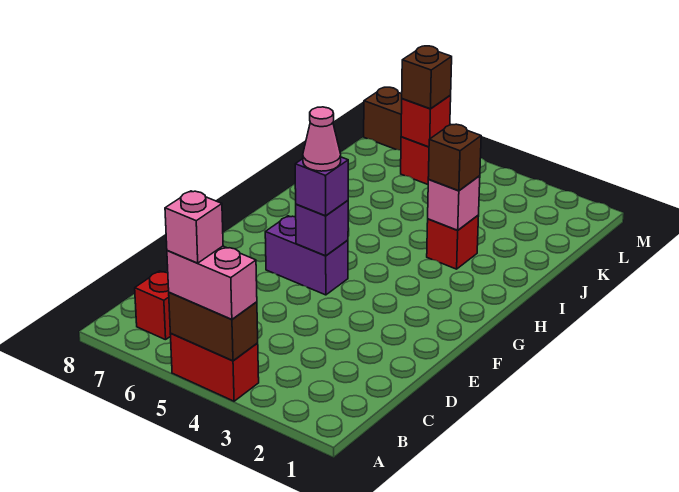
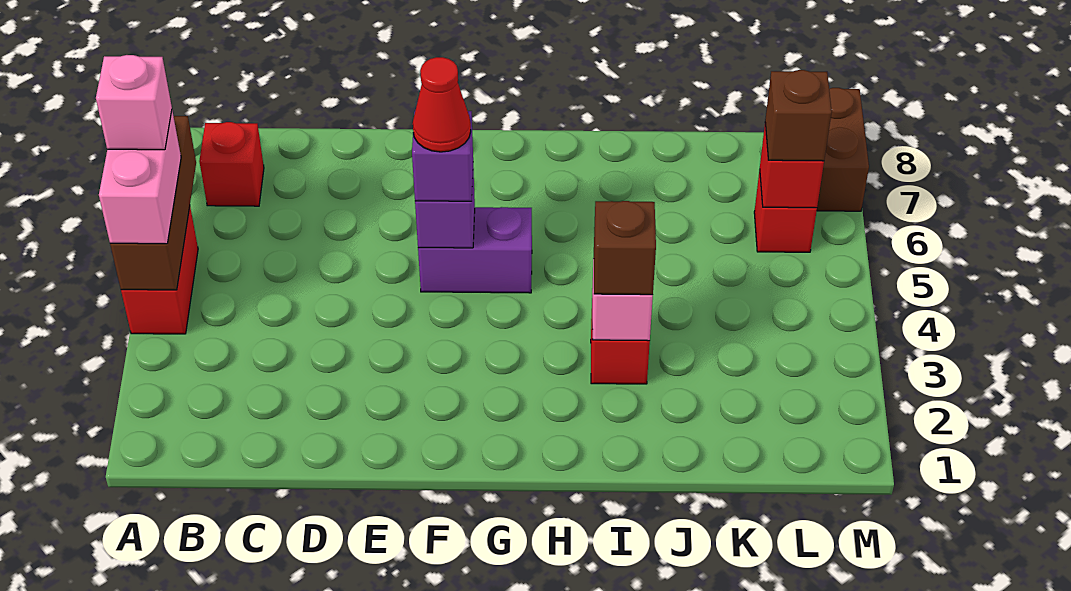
brown brick A4:A5 level 2 -> brown brick A4:A6 level 2
purple brick F5:F6 level 1 -> purple brick F5:G5 level 1
pink cone F5 level 4 -> red cone F5 level 4

